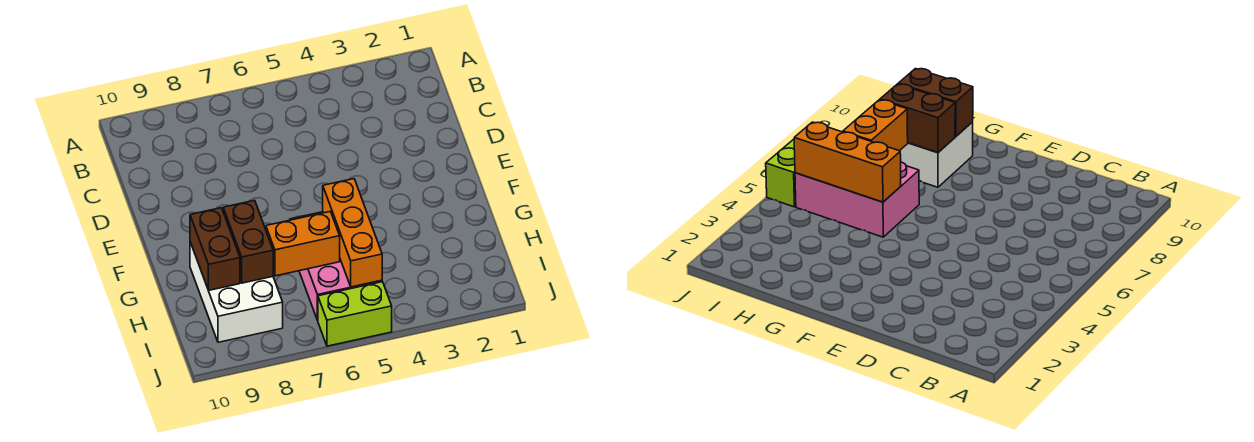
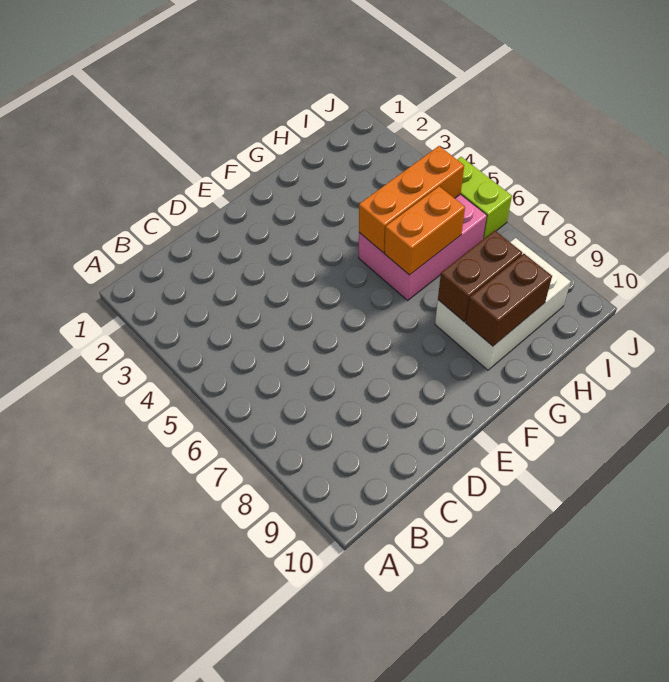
orange brick H6:H7 level 2 -> orange brick G6:H6 level 2

